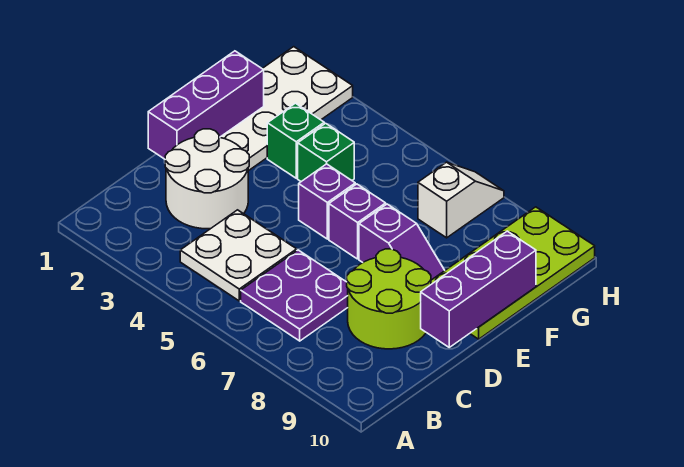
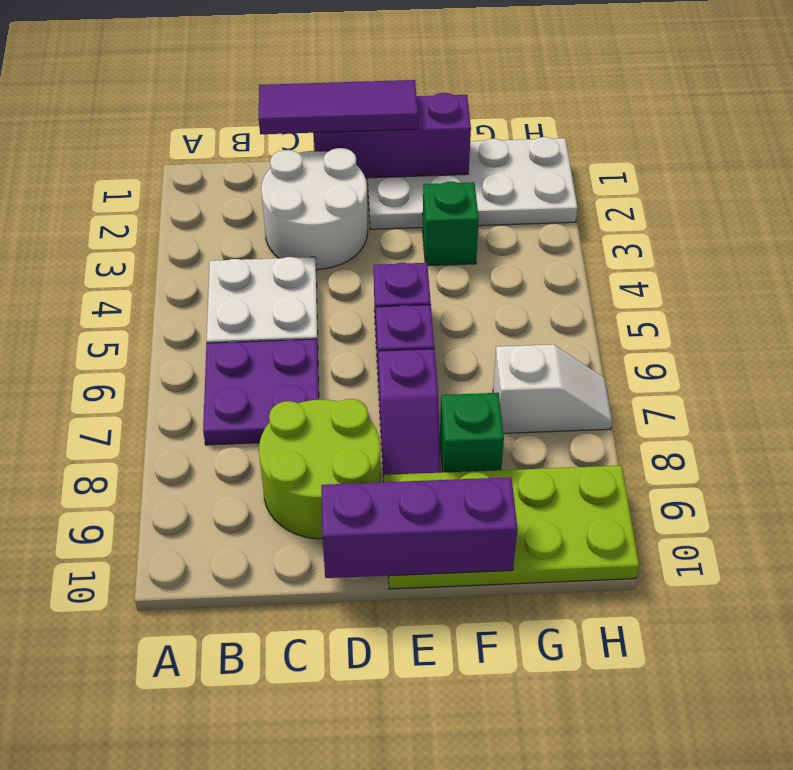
none -> purple tile C1:E1 level 3
green brick F4 level 1 -> green brick F8 level 1

